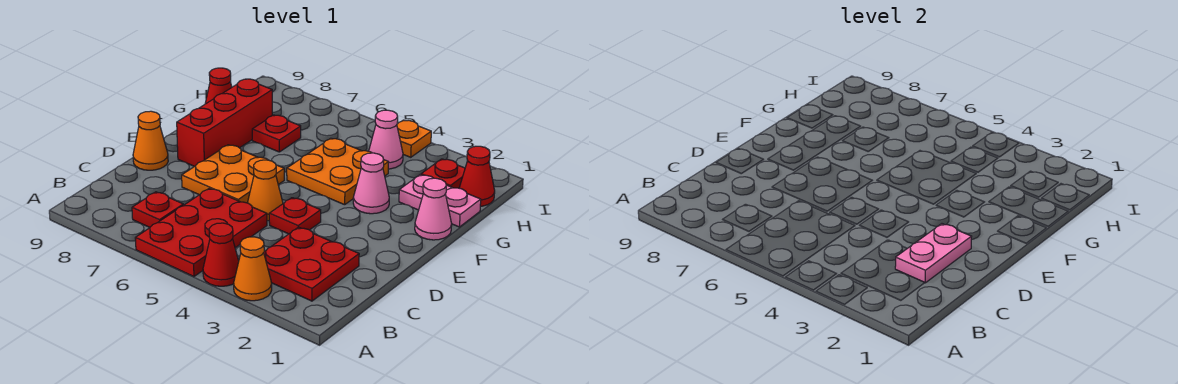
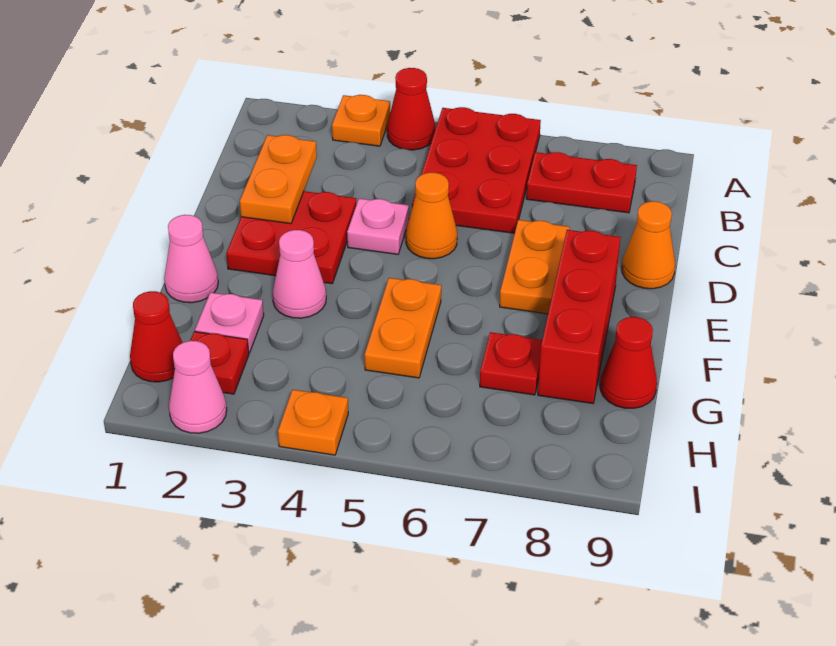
orange cone A3 level 1 -> orange plate A3 level 1
red plate B2:C3 level 1 -> red plate D2:E3 level 1
red plate B7 level 1 -> red plate B7:B8 level 1
pink plate C2:D2 level 2 -> orange plate C2:D2 level 2
red plate D4 level 1 -> pink plate D4 level 1
orange plate D6:E7 level 1 -> orange plate D7:E7 level 1
orange plate F4:G5 level 1 -> orange plate F5:G5 level 1
pink plate G1:G2 level 1 -> pink plate G2 level 1
pink cone H4 level 1 -> pink cone I2 level 1

